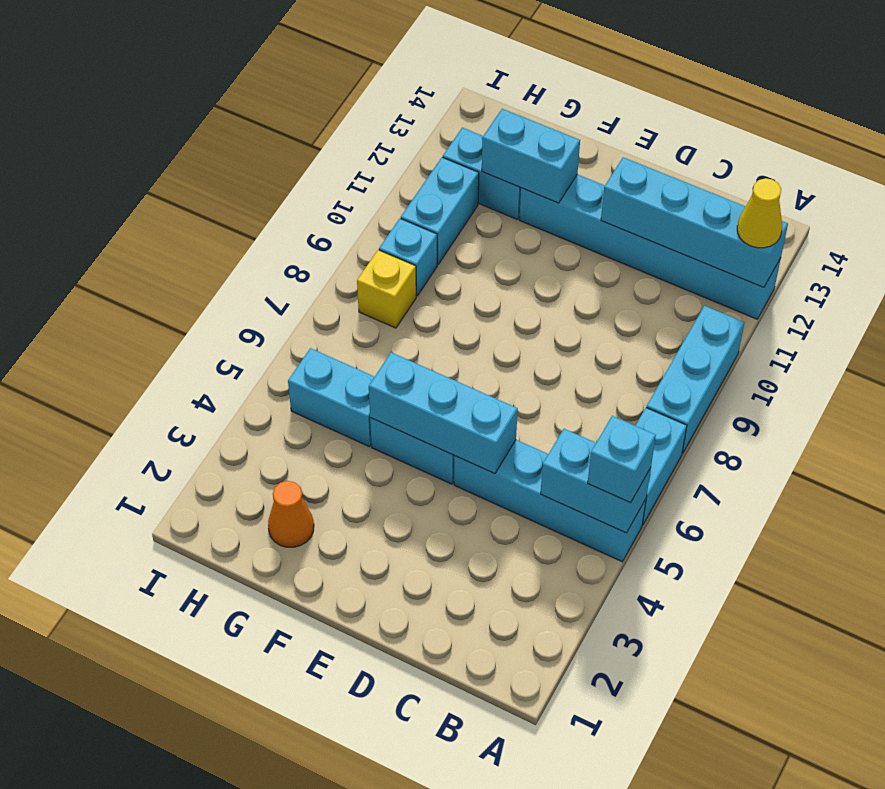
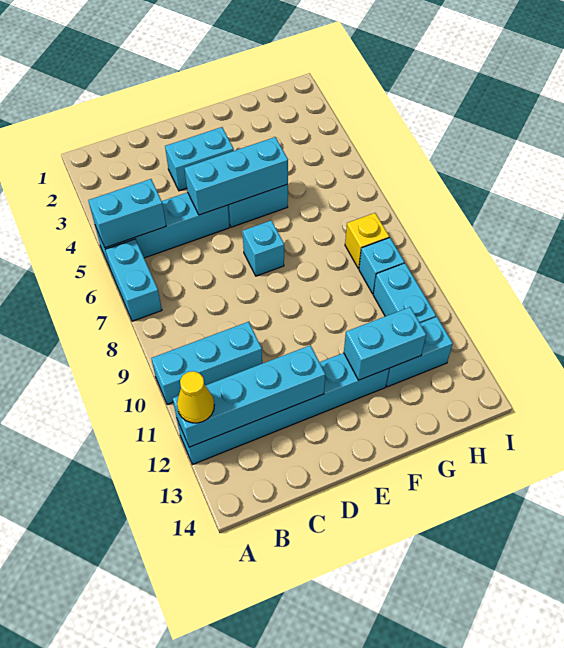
cyan brick A5 level 3 -> cyan brick E7 level 1
cyan brick A8:A10 level 1 -> cyan brick A10:C10 level 1
orange cone G2 level 1 -> none
cyan brick G5:H5 level 1 -> cyan brick D3:E3 level 1

